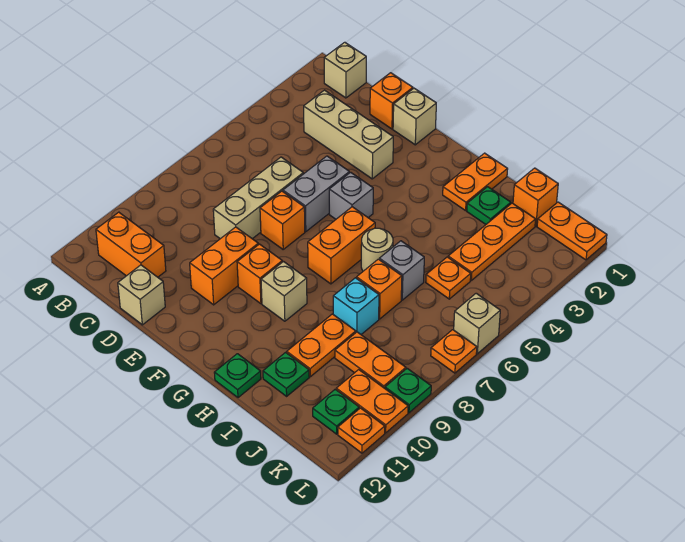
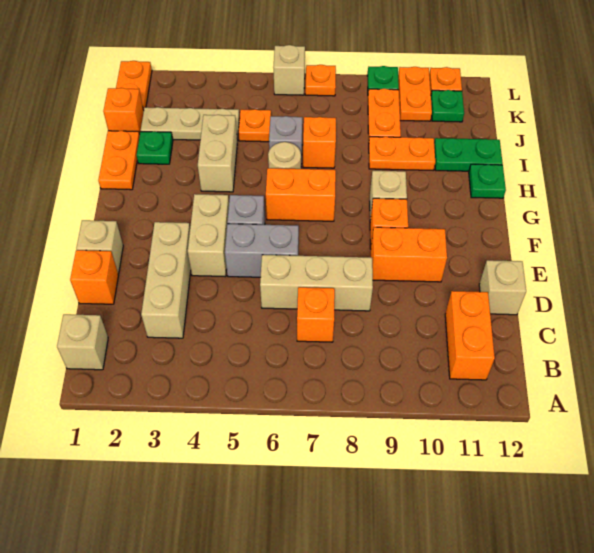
none -> tan brick E4:F4 level 1
orange brick E7 level 1 -> orange brick C7 level 1
orange plate H1:H2 level 1 -> orange plate H1:I1 level 1
none -> tan brick H4:I4 level 1
cyan brick I8 level 1 -> none
green plate I11 level 1 -> green plate I11:I12 level 1
orange plate J2:J4 level 1 -> tan plate J2:J4 level 1

